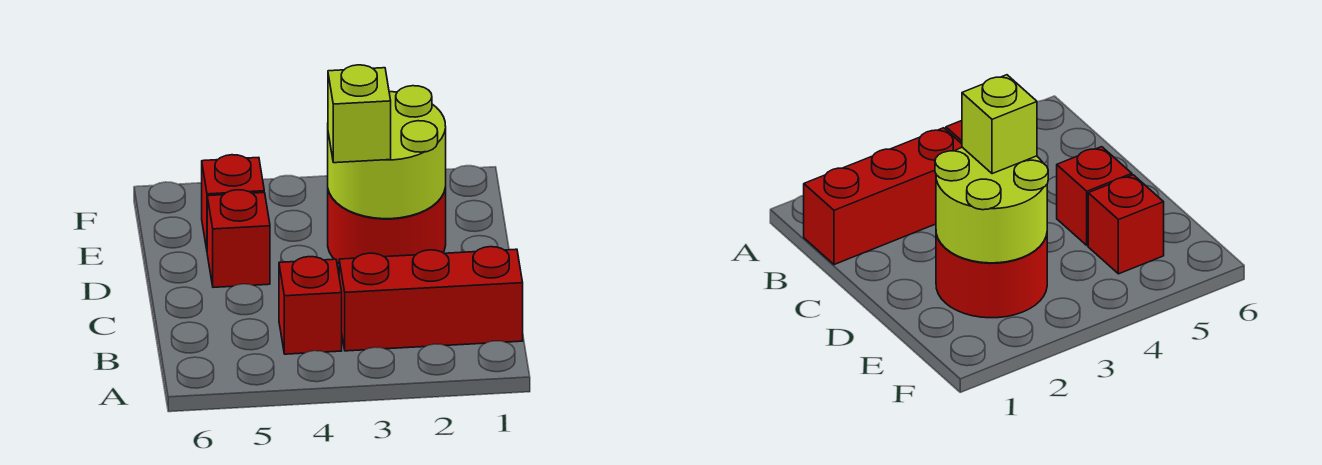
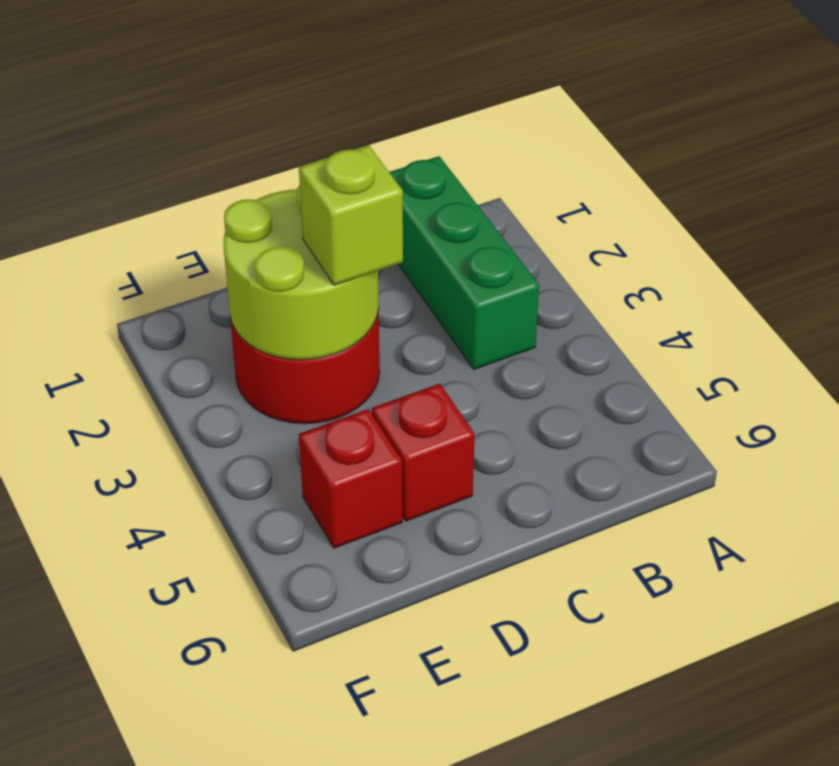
red brick B1:B3 level 1 -> green brick B1:B3 level 1
red brick B4 level 1 -> none

